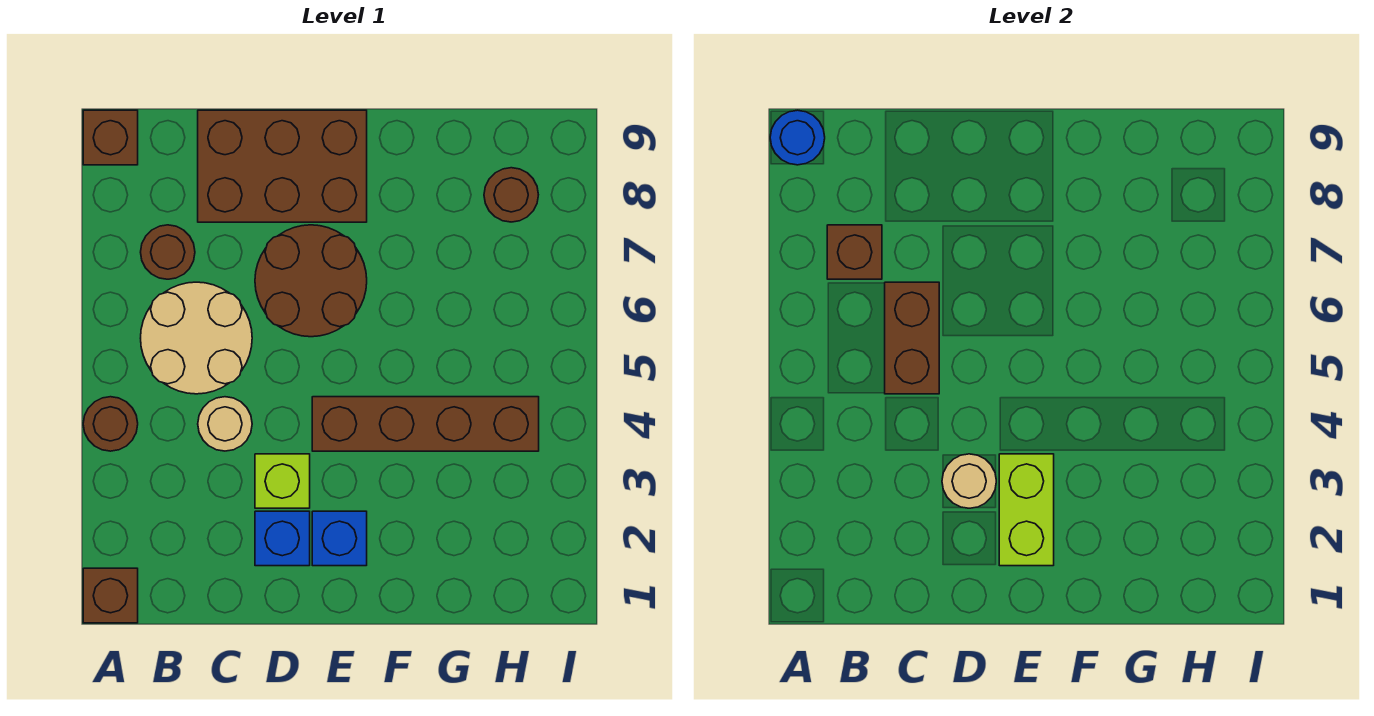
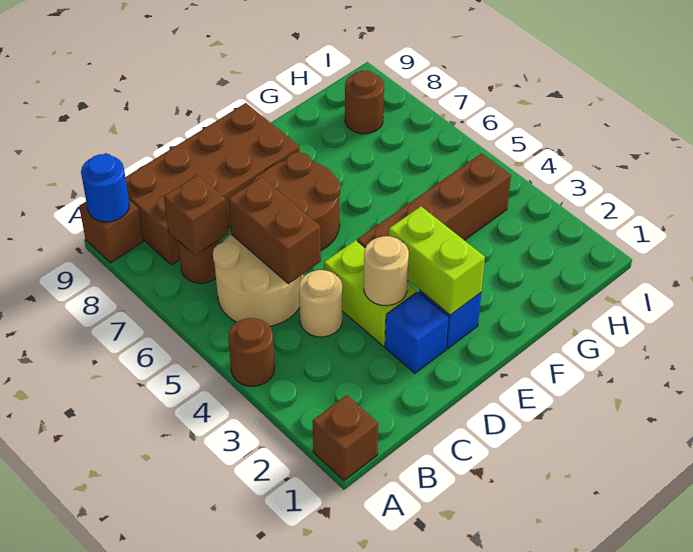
brown brick C8:E9 level 1 -> brown brick B8:E9 level 1
lime brick D3 level 1 -> lime brick D3:D4 level 1

